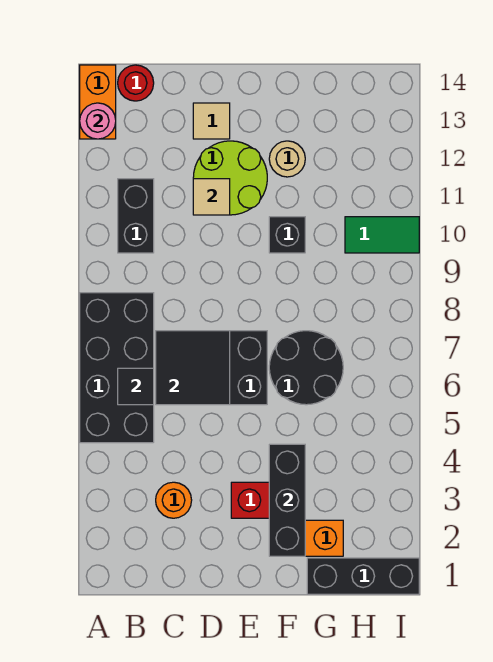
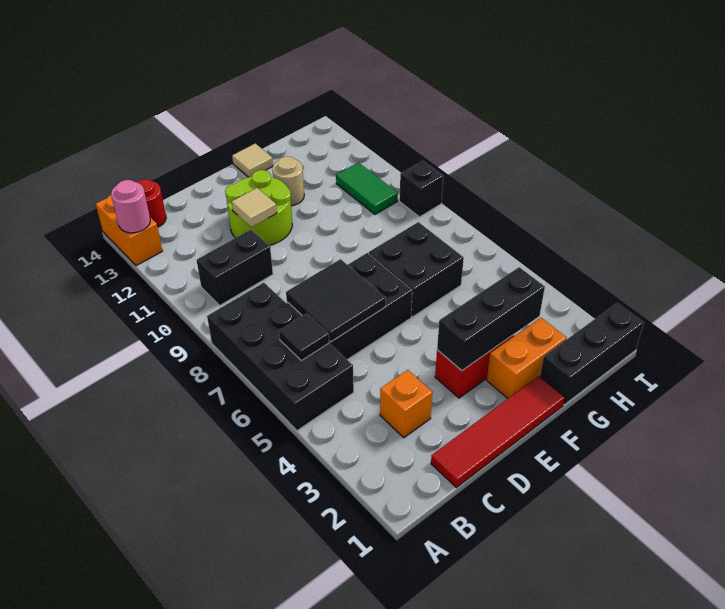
black brick B10:B11 level 1 -> black brick B10:C10 level 1
none -> red tile C1:F1 level 1
orange round brick C3 level 1 -> orange brick C3 level 1
tan tile D13 level 1 -> tan tile F14 level 1
black brick F2:F4 level 2 -> black brick E3:G3 level 2
black round brick F6:G7 level 1 -> black brick F6:G7 level 1
black brick F10 level 1 -> black brick I9 level 1
green tile H10:I10 level 1 -> green tile H10:H11 level 1

